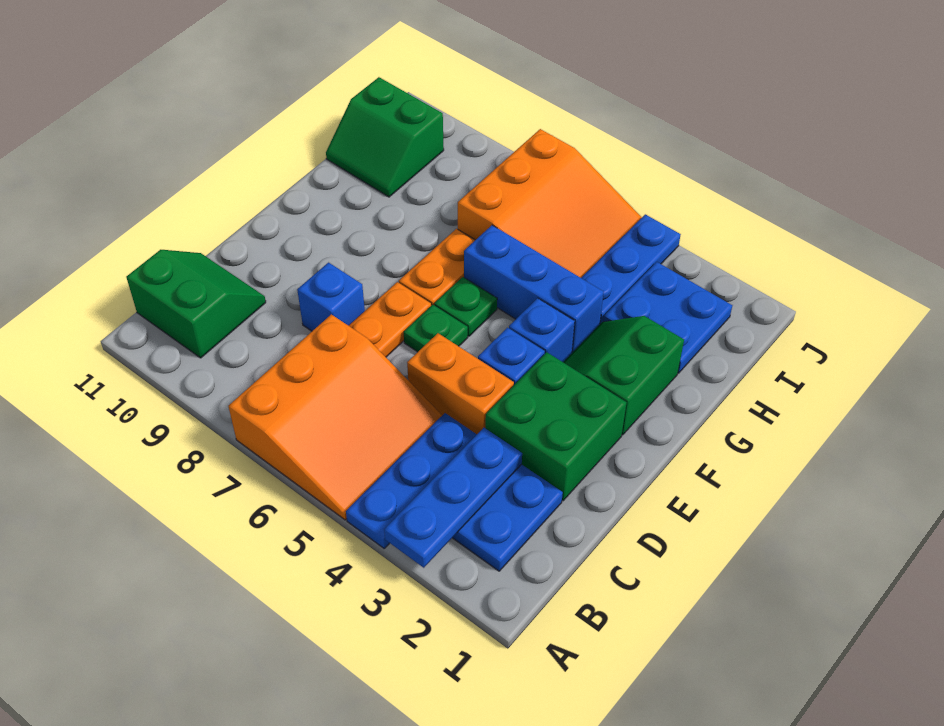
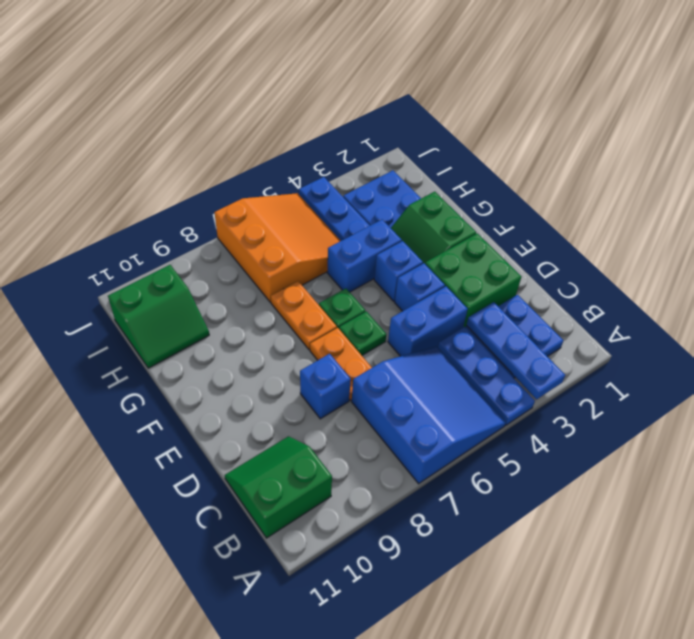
orange slope A5:C7 level 1 top 7 -> blue slope A5:C7 level 1 top 7
orange brick D4:D5 level 1 -> blue brick D4:D5 level 1
blue brick G4:G6 level 1 -> blue brick G4:G5 level 1

